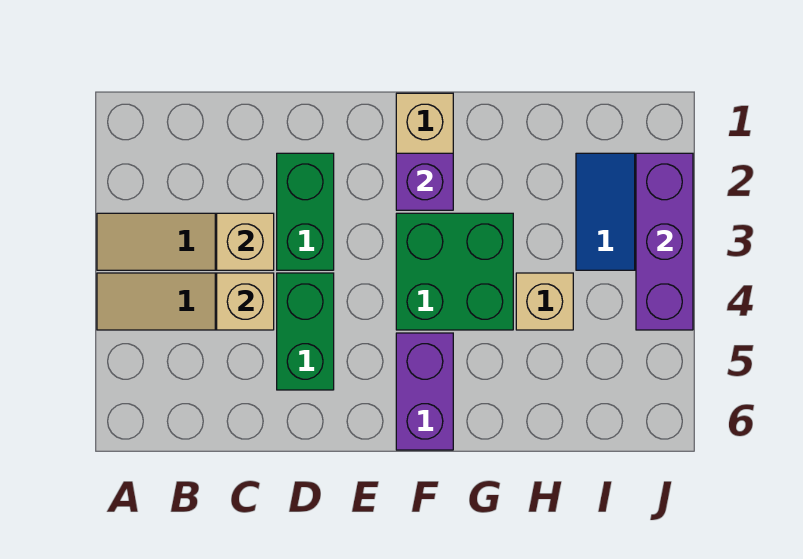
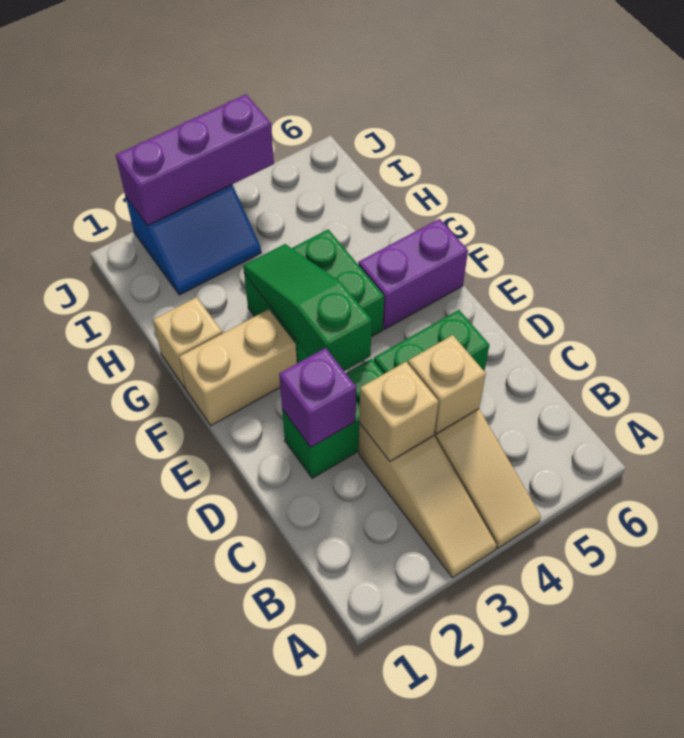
none -> green slope E3:G3 level 2 top E
purple brick F2 level 2 -> purple brick D2 level 2
tan brick H4 level 1 -> tan brick G1 level 1

